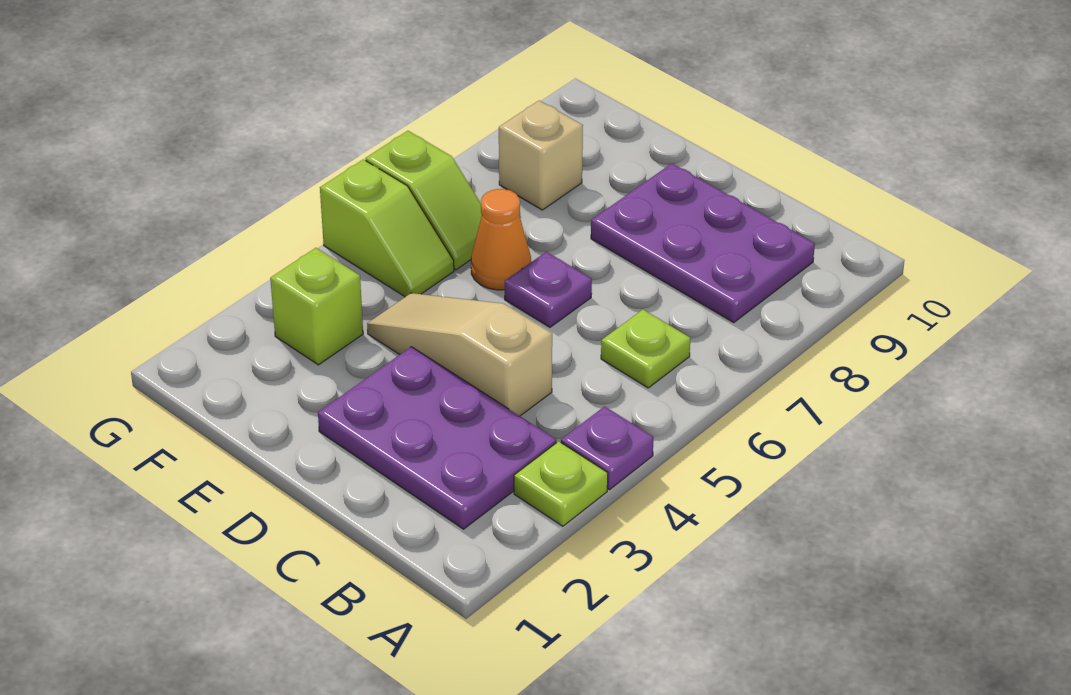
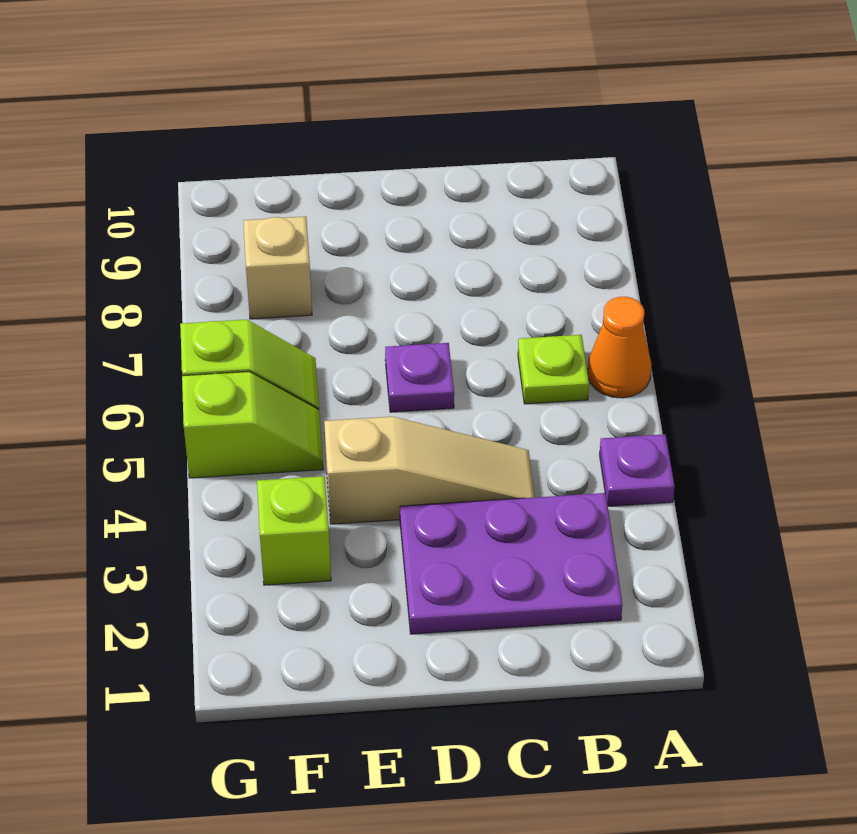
lime plate A3 level 1 -> none
purple plate B8:D9 level 1 -> none
tan slope C4:E4 level 1 top C -> tan slope C4:E4 level 1 top E
orange cone E6 level 1 -> orange cone A6 level 1

